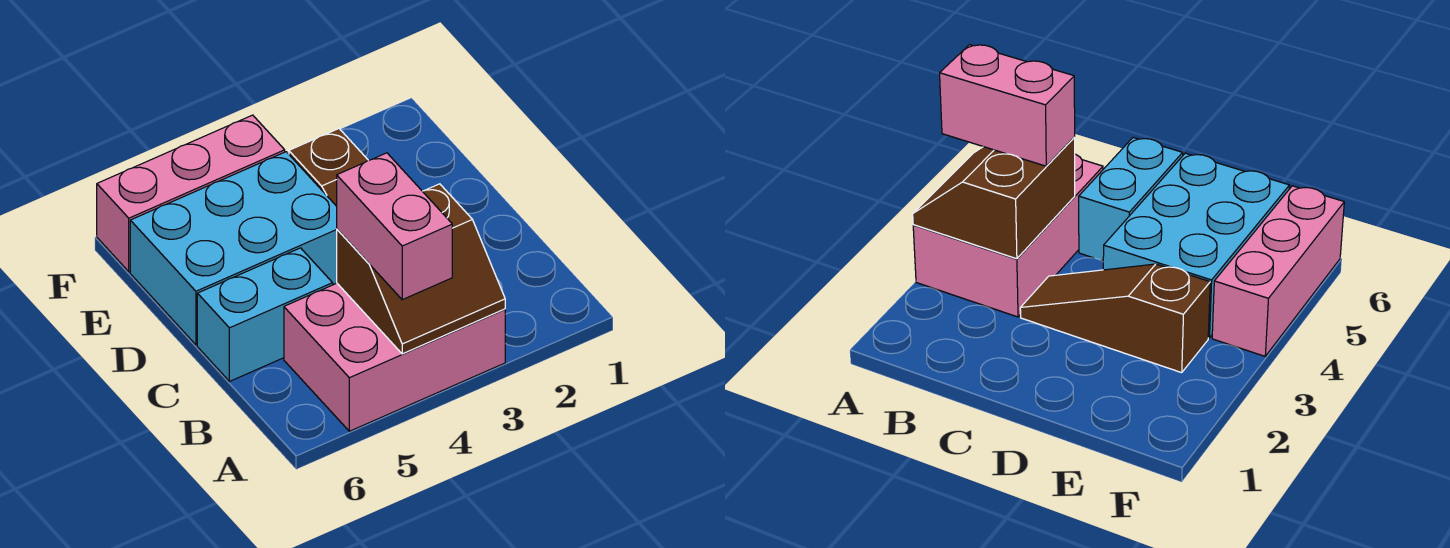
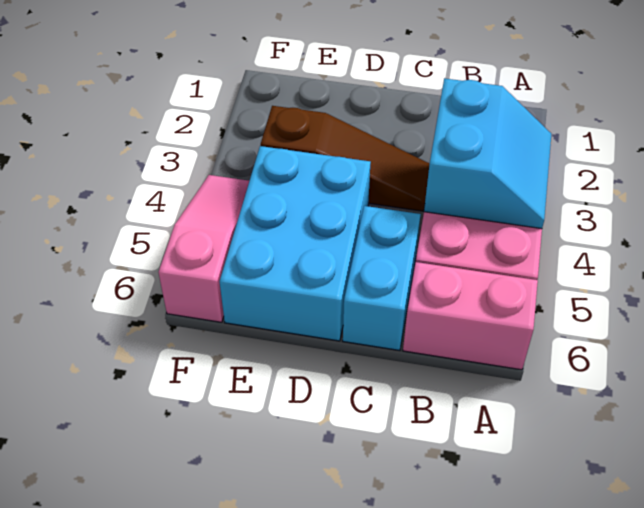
brown slope A3:B4 level 2 top B -> cyan slope A3:B4 level 2 top B
pink brick A4:B4 level 3 -> pink brick A6:B6 level 1
pink brick F4:F6 level 1 -> pink slope F4:F6 level 1 top 6

